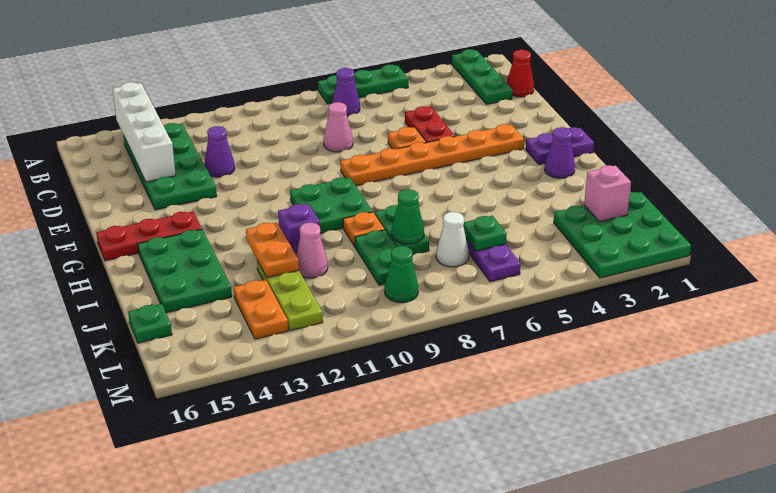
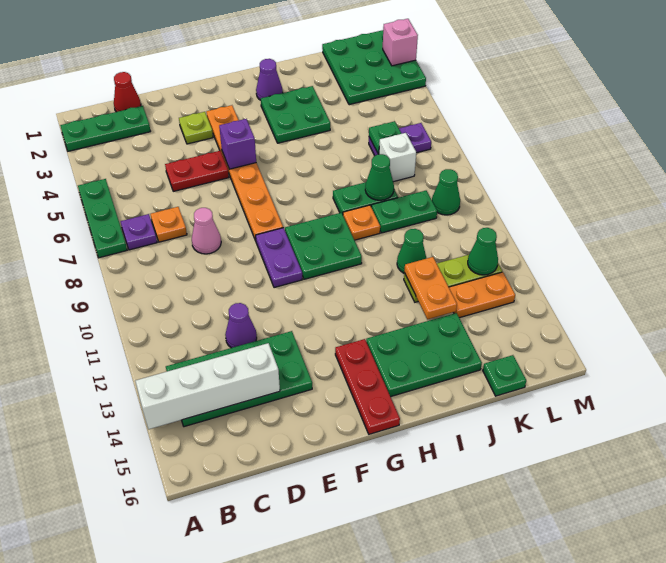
purple cone B7 level 1 -> purple plate B7 level 1
none -> lime plate E3 level 1
orange plate E6 level 1 -> orange plate C7 level 1
purple plate G1:G2 level 1 -> purple plate F9:F10 level 1
none -> green plate H3:I4 level 1
purple brick I11 level 1 -> purple brick F5 level 2
orange plate I12:J12 level 2 -> orange plate J12:J13 level 2
pink cone J11 level 1 -> green cone J11 level 1
pink brick K2 level 2 -> pink brick M2 level 2
white cone K7 level 1 -> white brick K7 level 1
none -> green cone L12 level 2

